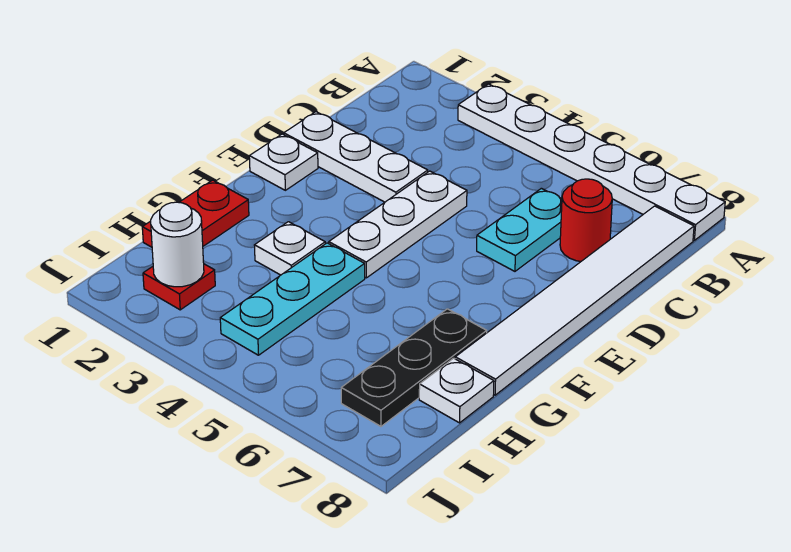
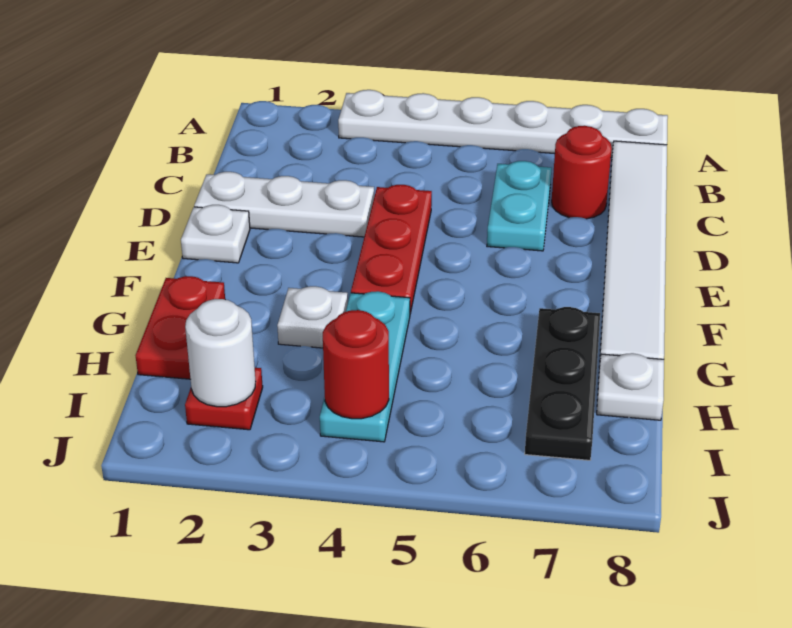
white plate D4:F4 level 1 -> red plate D4:F4 level 1
none -> red round brick I4 level 2

